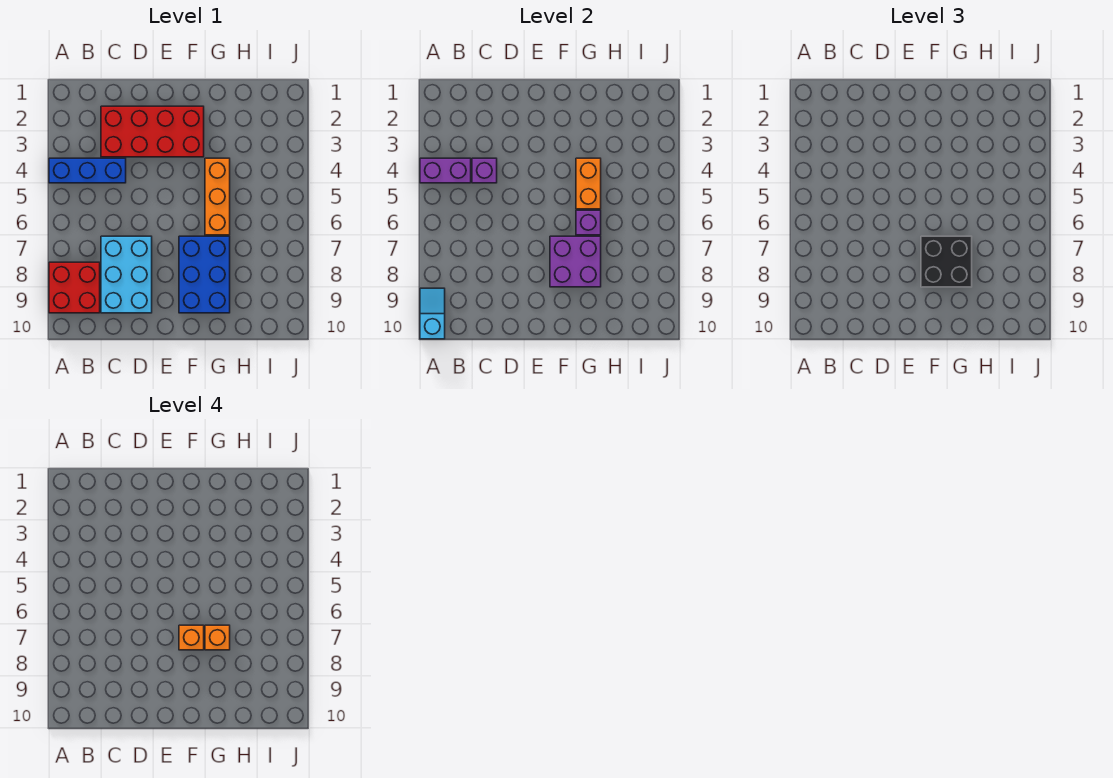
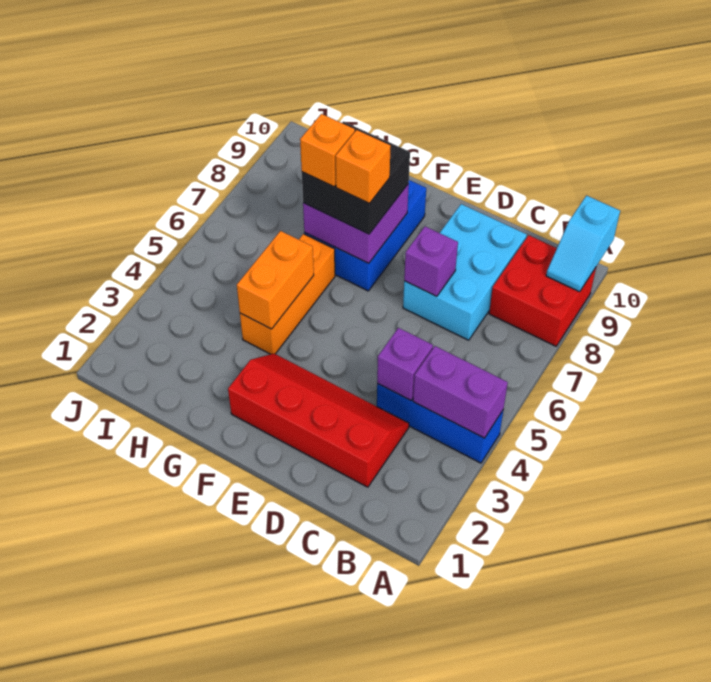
red brick C2:F3 level 1 -> red slope C2:F3 level 1 top 2
purple brick G6 level 2 -> purple brick D7 level 2

